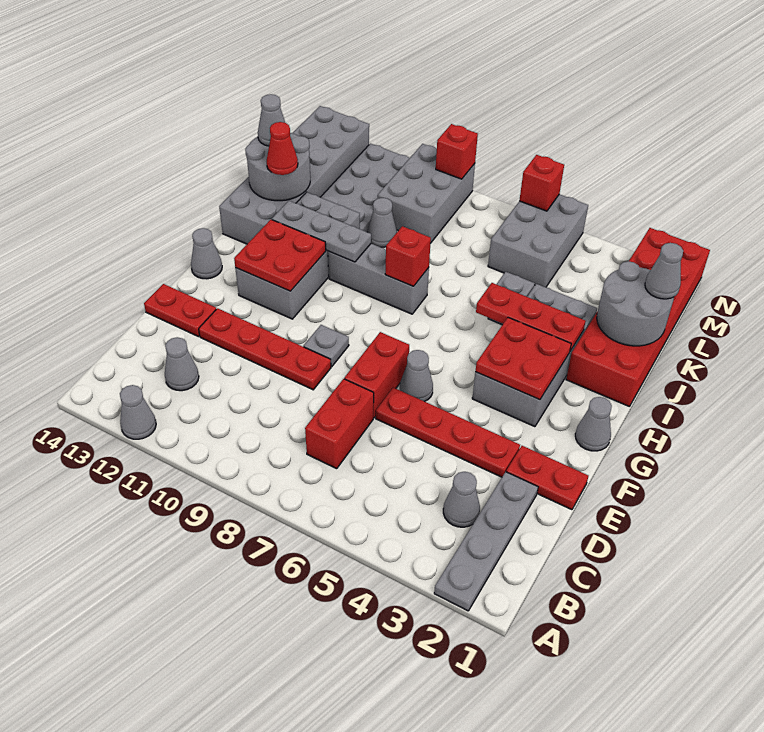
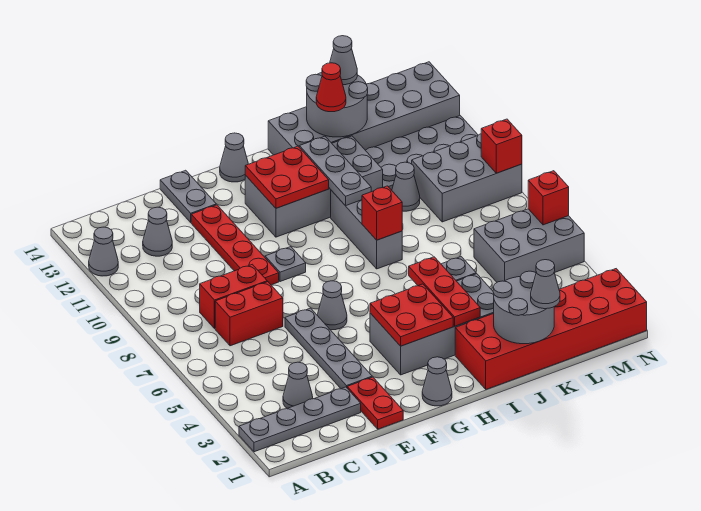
red plate E3:E6 level 1 -> grey plate E3:E6 level 1
red brick E7:F7 level 1 -> red brick C8:D8 level 1
red plate E13:E14 level 1 -> grey plate E13:E14 level 1

